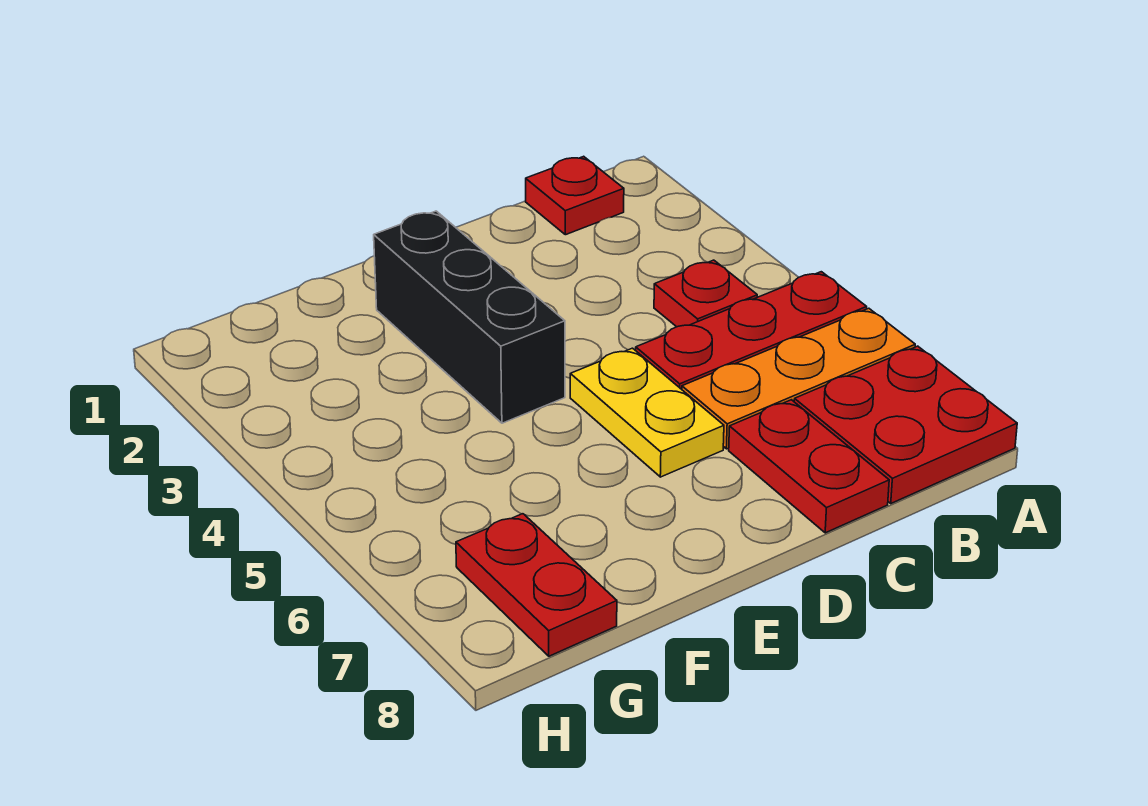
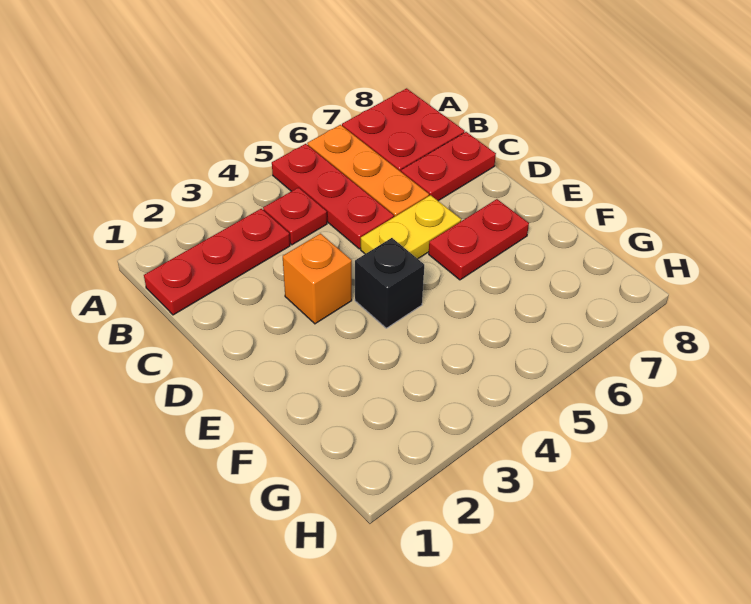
red plate B1 level 1 -> red plate B1:B3 level 1
none -> orange brick D3 level 1
black brick E2:E4 level 1 -> black brick E4 level 1
red plate G7:G8 level 1 -> red plate E6:E7 level 1

